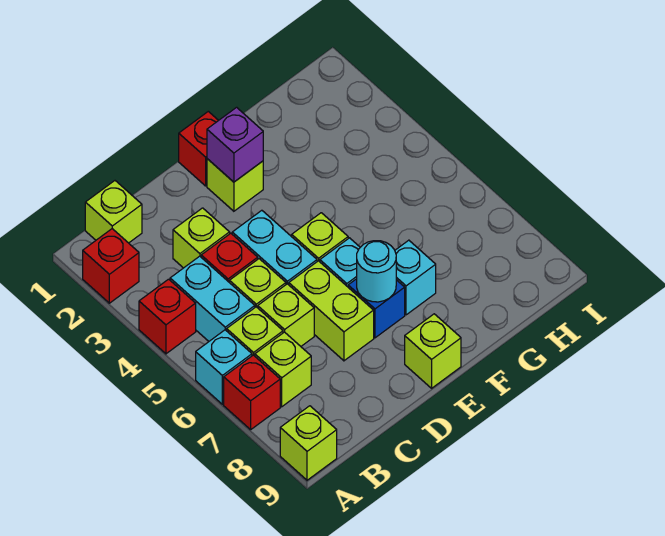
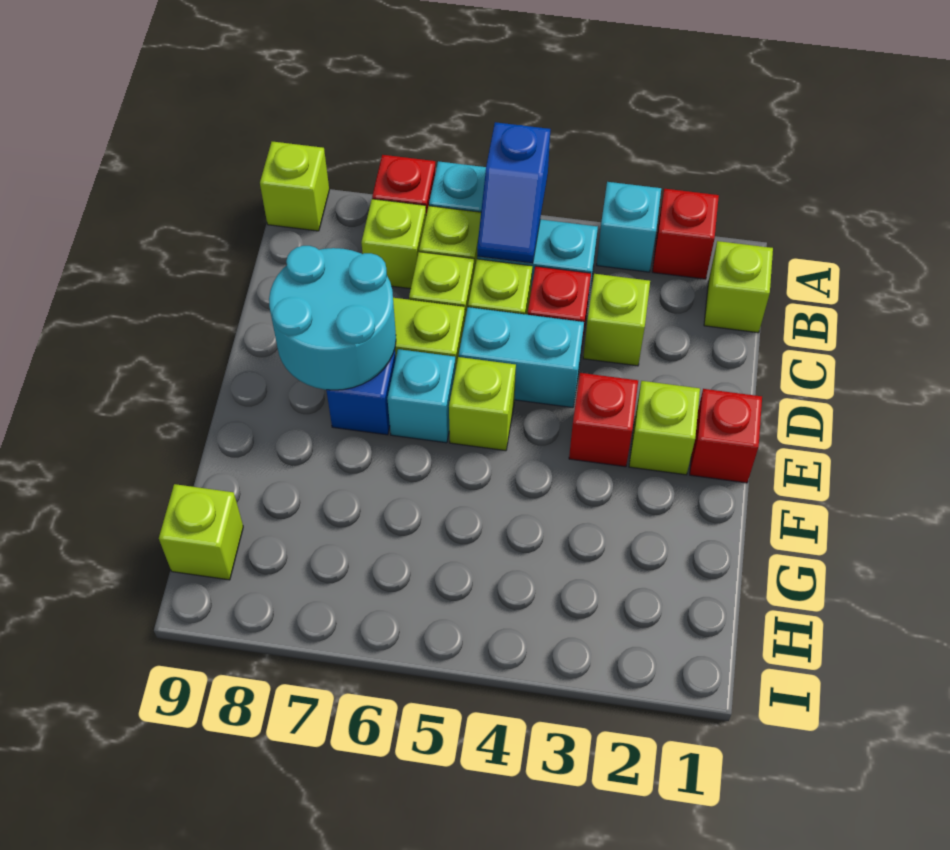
red brick A4 level 1 -> red brick E3 level 1
none -> blue slope A5:B5 level 2 top A
purple brick E2 level 2 -> none
cyan round brick E7 level 2 -> cyan round brick D7:E8 level 2
lime brick E9 level 1 -> lime brick H9 level 1
cyan brick F7 level 1 -> cyan brick A3 level 1

